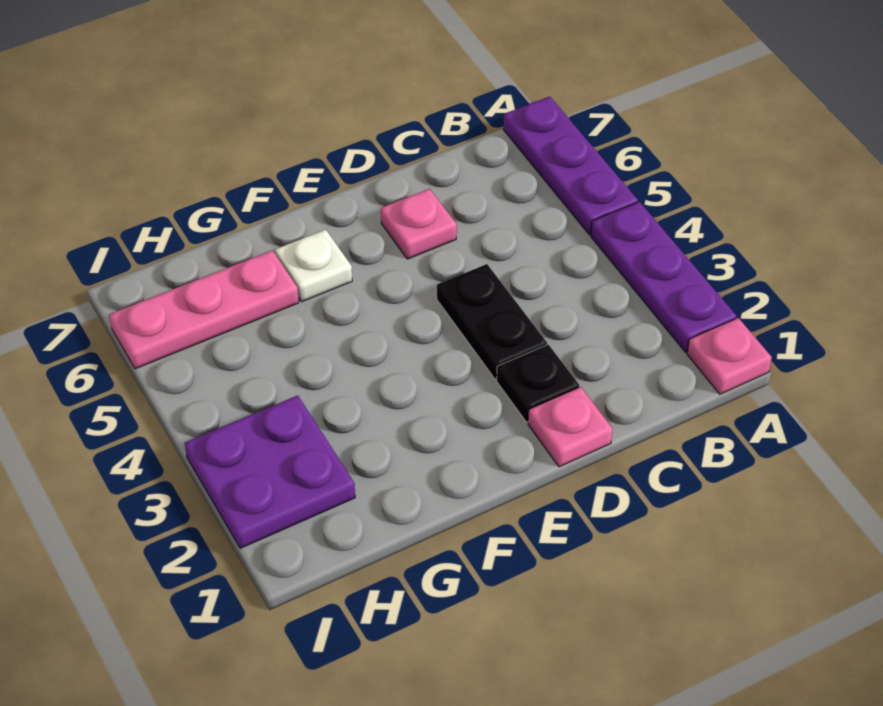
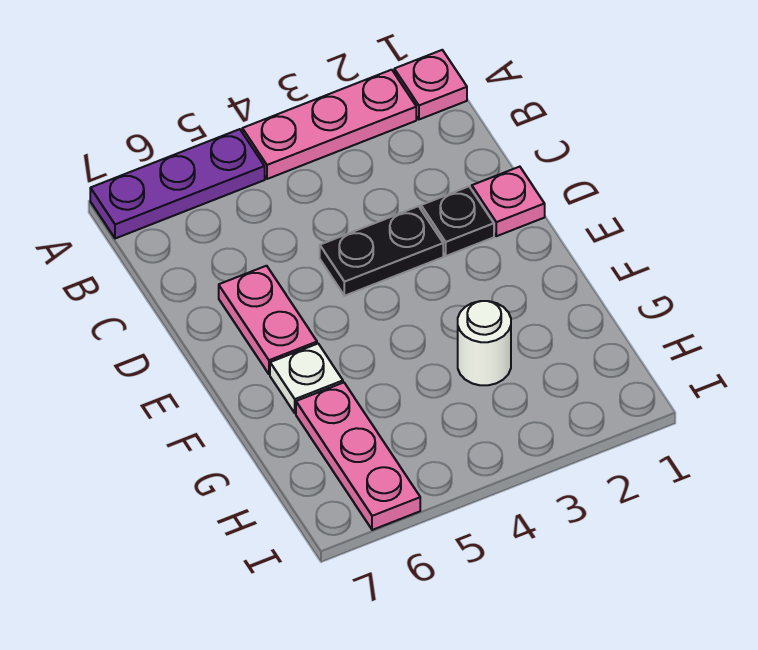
purple plate A2:A4 level 1 -> pink plate A2:A4 level 1
pink plate D6 level 1 -> pink plate D6:E6 level 1
none -> white round brick G3 level 1
purple plate H2:I3 level 1 -> none

